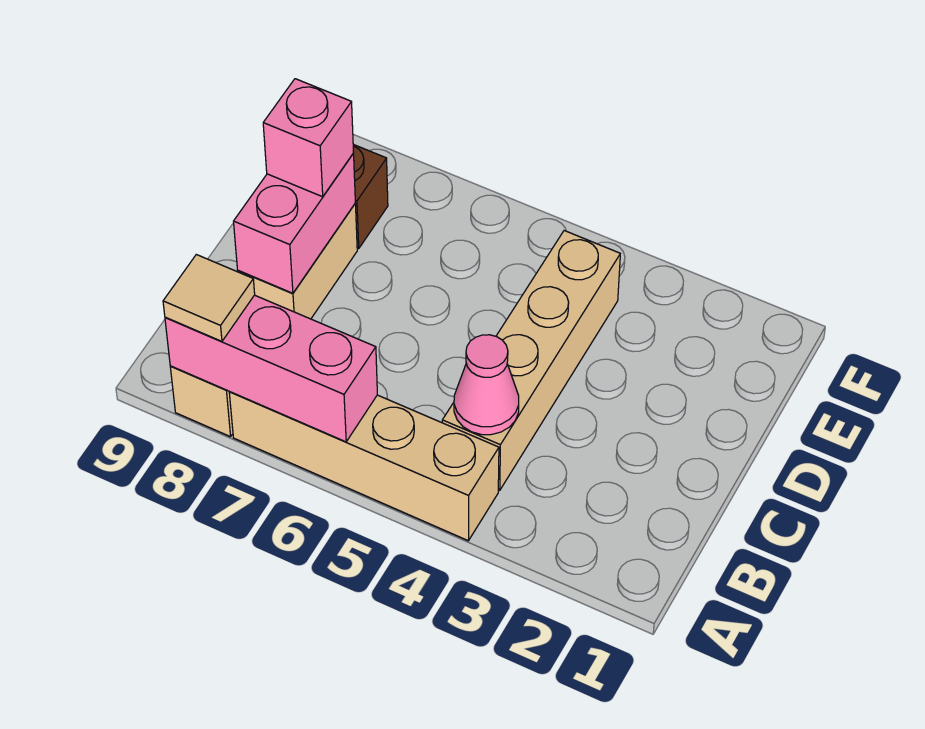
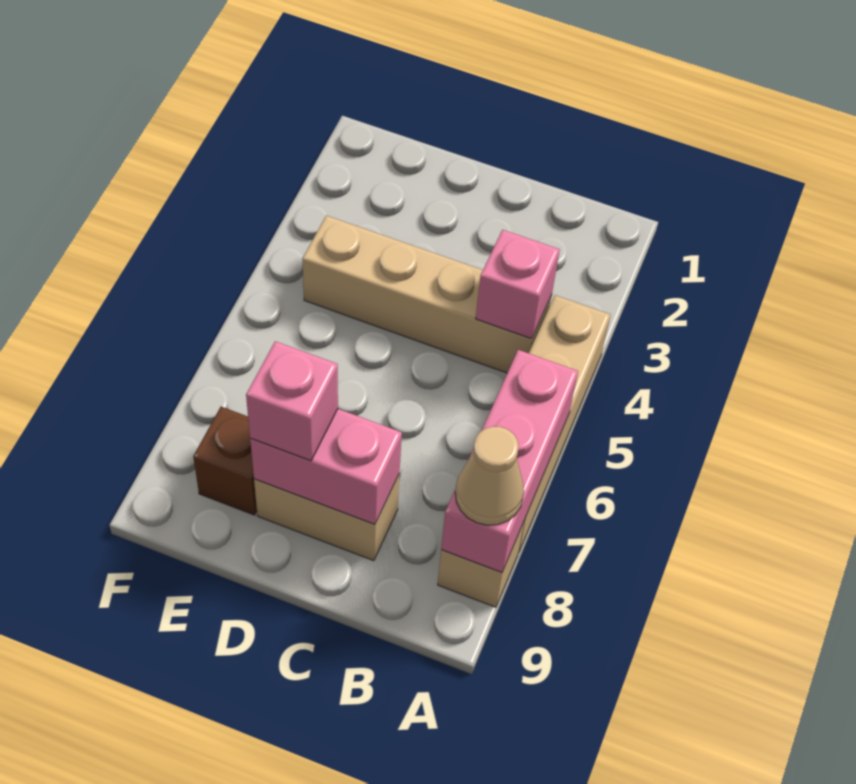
tan tile A8 level 3 -> tan cone A8 level 3
pink cone B4 level 2 -> pink brick B4 level 2

